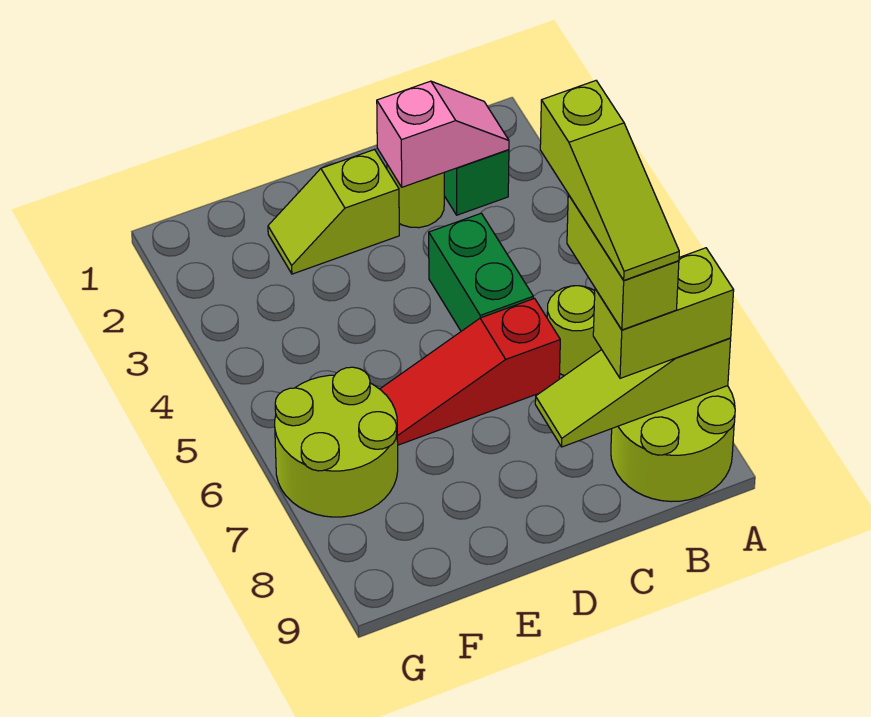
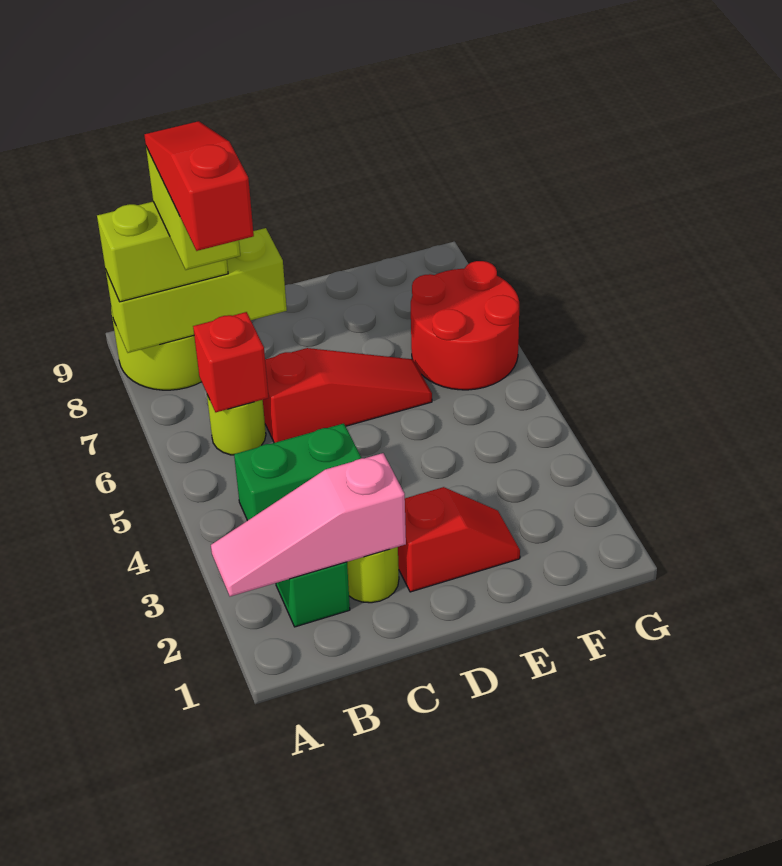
lime slope A8:C8 level 2 top A -> lime brick A8:C8 level 2
pink slope B2:C2 level 2 top C -> pink slope A2:C2 level 2 top C
none -> red brick B6 level 2
lime slope B6:B8 level 5 top 6 -> red slope B6:B8 level 5 top 6
green brick C4:C5 level 1 -> green brick B4:C4 level 1
lime slope D2:E2 level 1 top D -> red slope D2:E2 level 1 top D
lime round brick F6:G7 level 1 -> red round brick F6:G7 level 1

